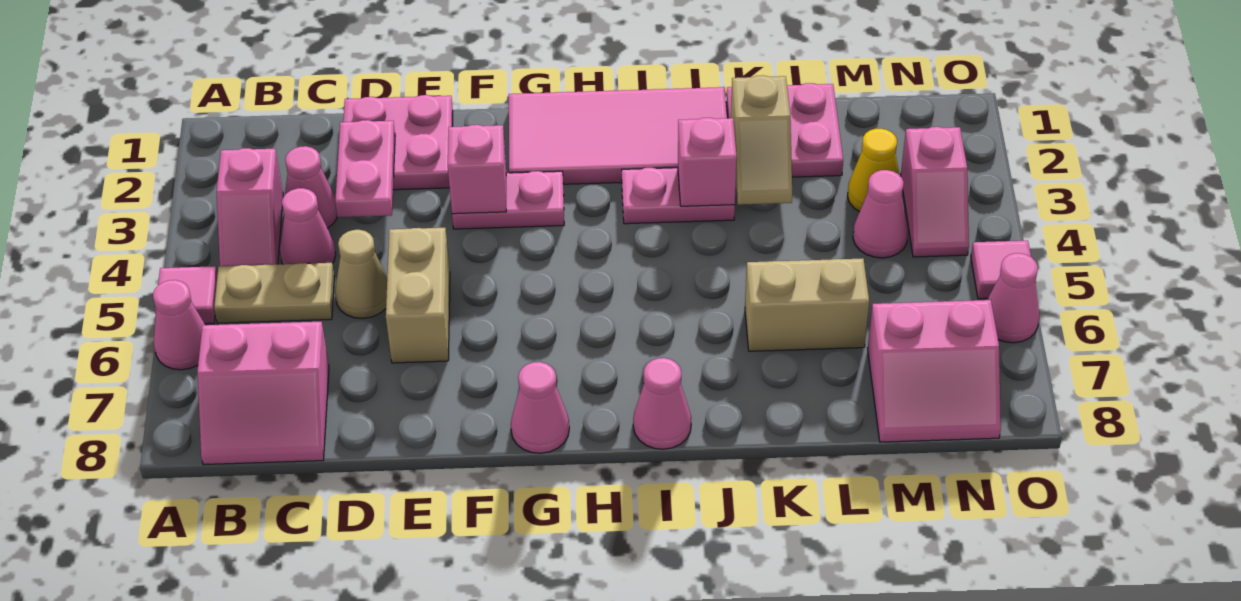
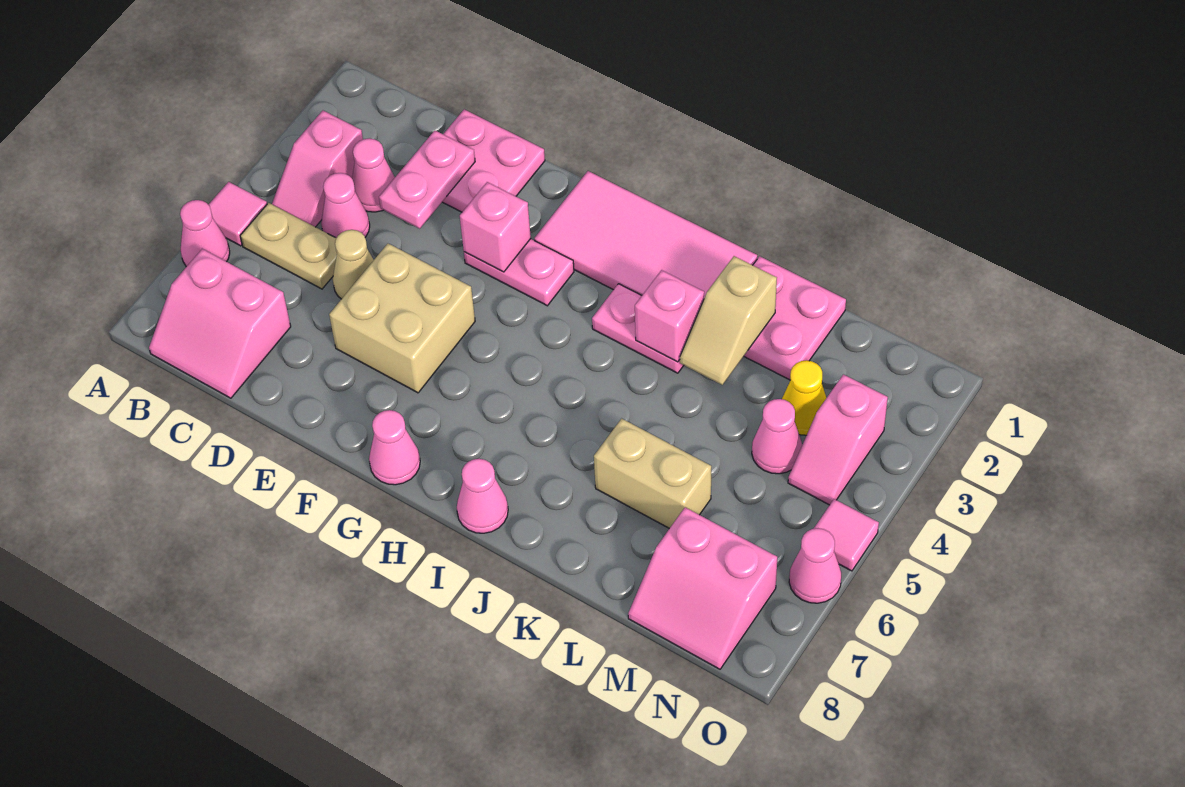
tan brick E5:E6 level 1 -> tan brick E5:F6 level 1

